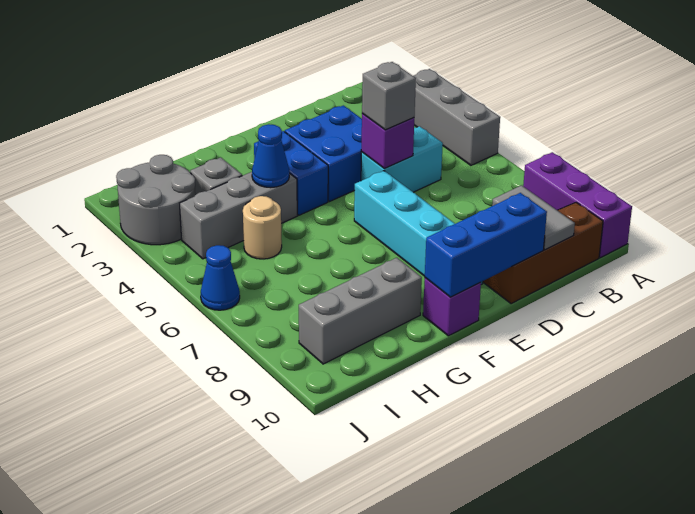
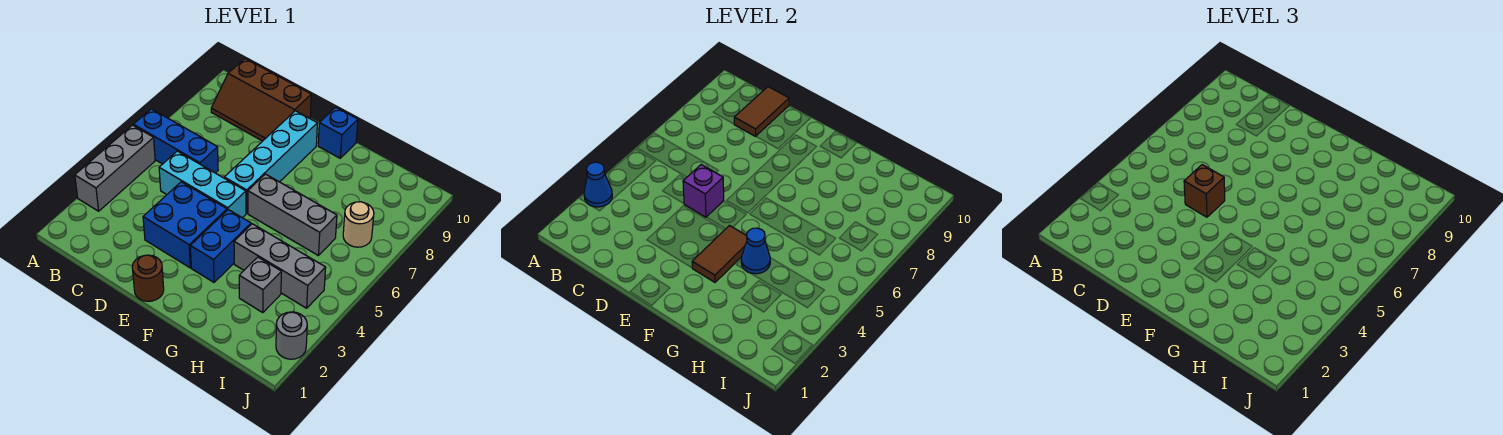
purple brick A8:A10 level 1 -> none
cyan brick C5:D5 level 1 -> cyan brick C5:E5 level 1
grey tile C9:C10 level 2 -> brown tile C9:C10 level 2
grey brick D5 level 3 -> brown brick D5 level 3
blue brick D10:F10 level 2 -> blue brick A6:C6 level 1
none -> brown round brick E1 level 1
none -> brown tile F3:F4 level 2
purple brick F10 level 1 -> blue brick F10 level 1
grey brick G9:I9 level 1 -> grey brick F6:H6 level 1
tan round brick H5 level 1 -> tan round brick I7 level 1
grey round brick I2:J3 level 1 -> grey round brick J2 level 1
blue cone J6 level 1 -> blue cone A3 level 2

